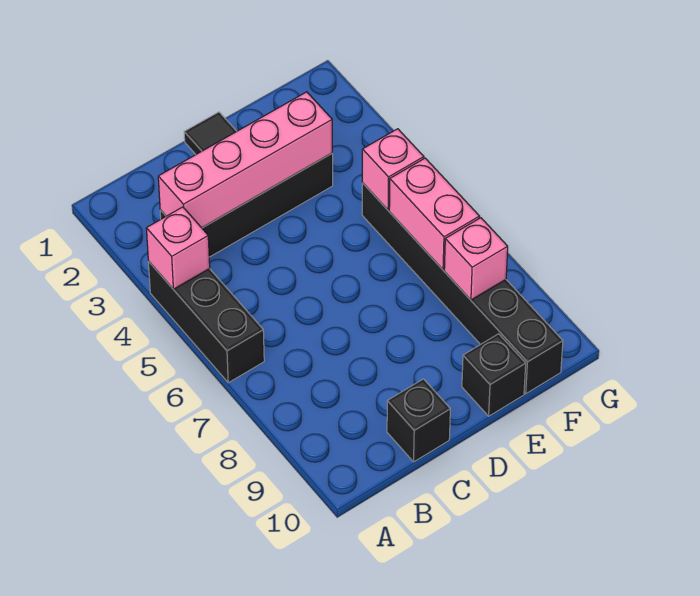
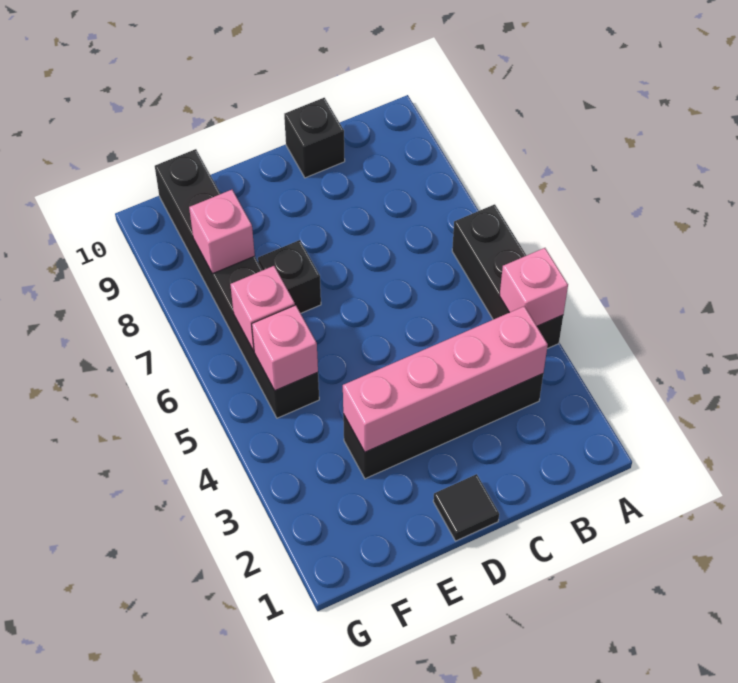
black brick E10 level 1 -> black brick E7 level 1
pink brick F6:F7 level 2 -> pink brick F6 level 2

